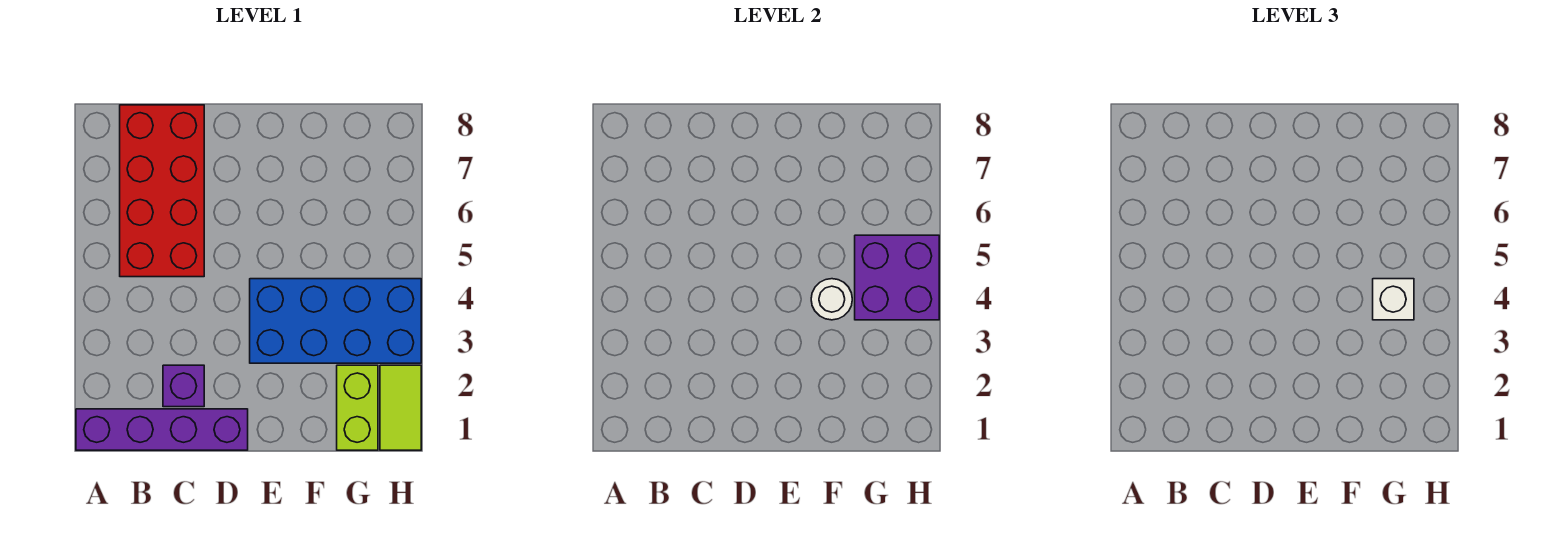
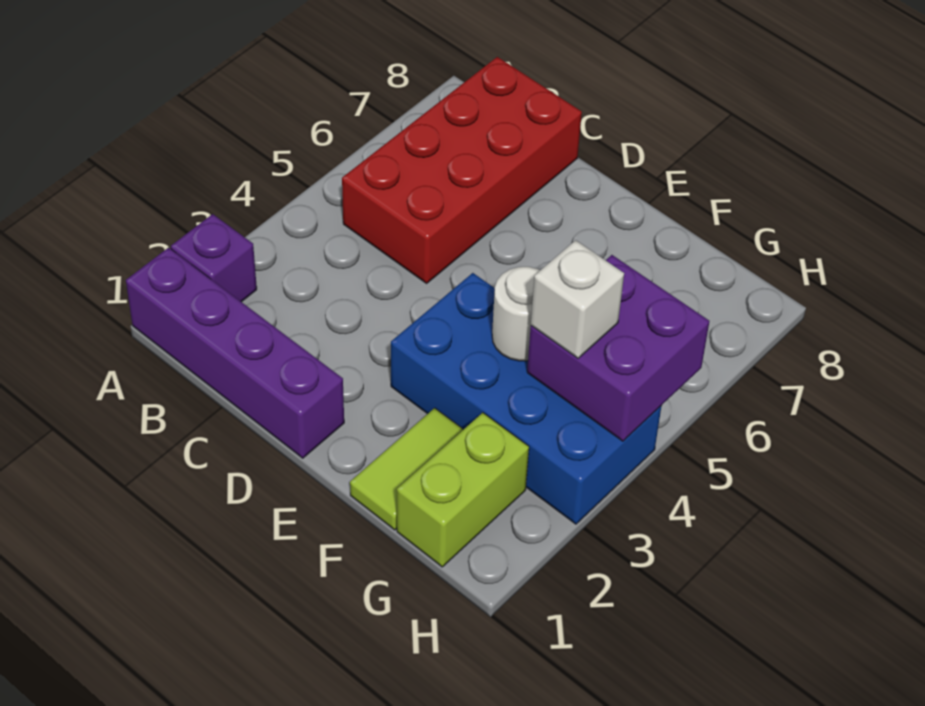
purple brick C2 level 1 -> purple brick A2 level 1
lime tile H1:H2 level 1 -> lime tile F1:F2 level 1

